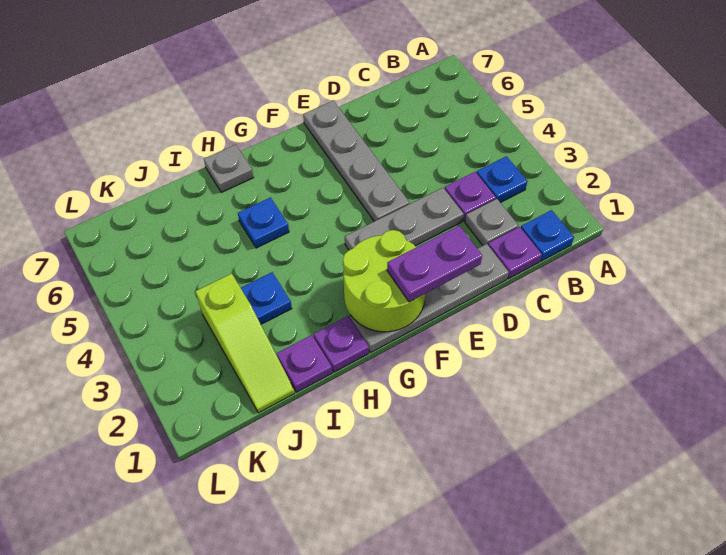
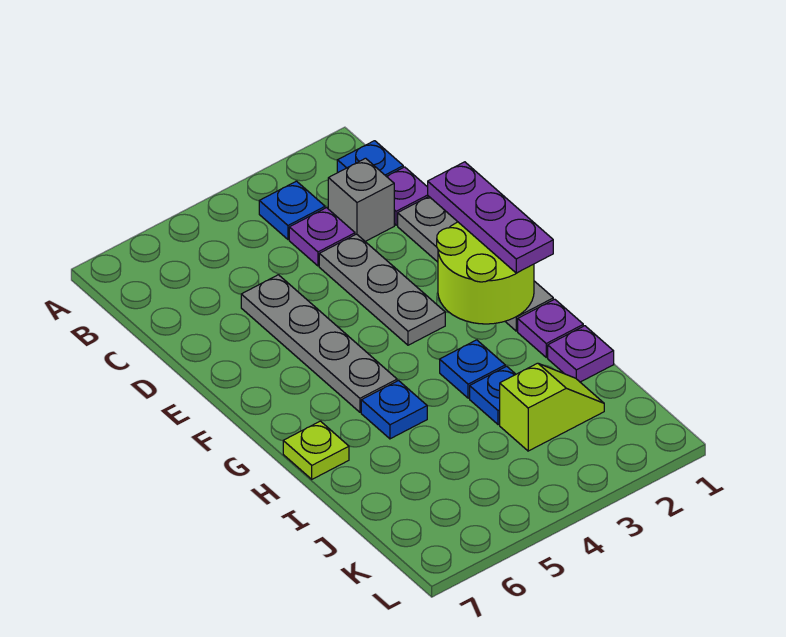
grey plate C2 level 1 -> grey brick C2 level 1
purple plate E1:F1 level 3 -> purple plate E1:G1 level 3
grey plate E4:E7 level 1 -> grey plate D5:G5 level 1
none -> blue plate H3 level 1
grey plate H7 level 1 -> lime plate H7 level 1
lime slope J1:J3 level 1 top 3 -> lime slope J2:J3 level 1 top 3

